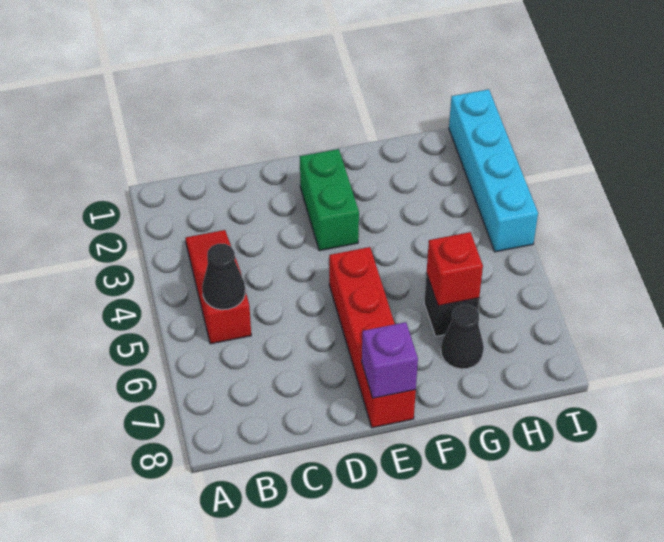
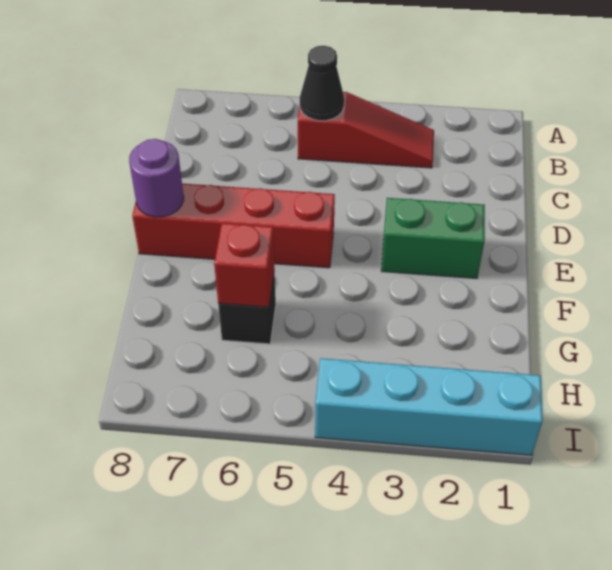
purple brick E8 level 2 -> purple round brick E8 level 2
black cone G7 level 1 -> none

